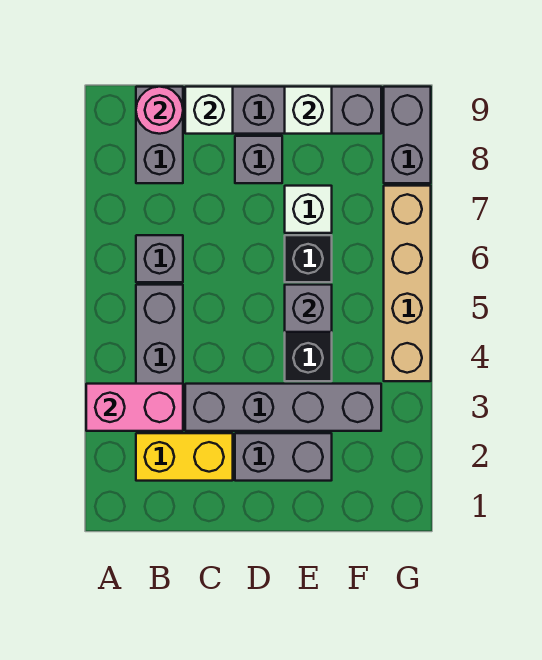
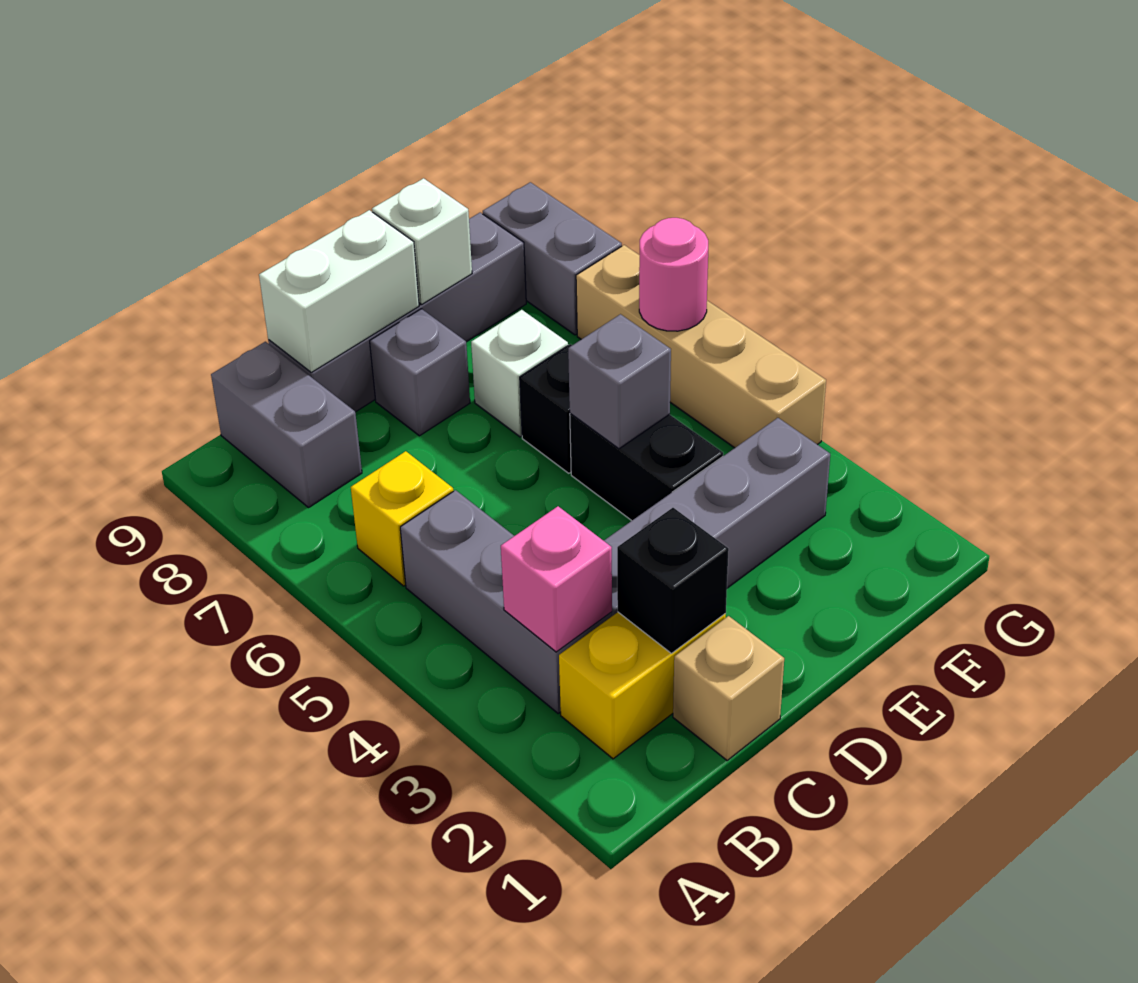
pink brick A3:B3 level 2 -> pink brick B3 level 2
grey brick B6 level 1 -> yellow brick B6 level 1
pink round brick B9 level 2 -> pink round brick G6 level 2
none -> tan brick C1 level 1
none -> black brick C2 level 2
white brick C9 level 2 -> white brick C9:D9 level 2
grey brick D2:E2 level 1 -> none

